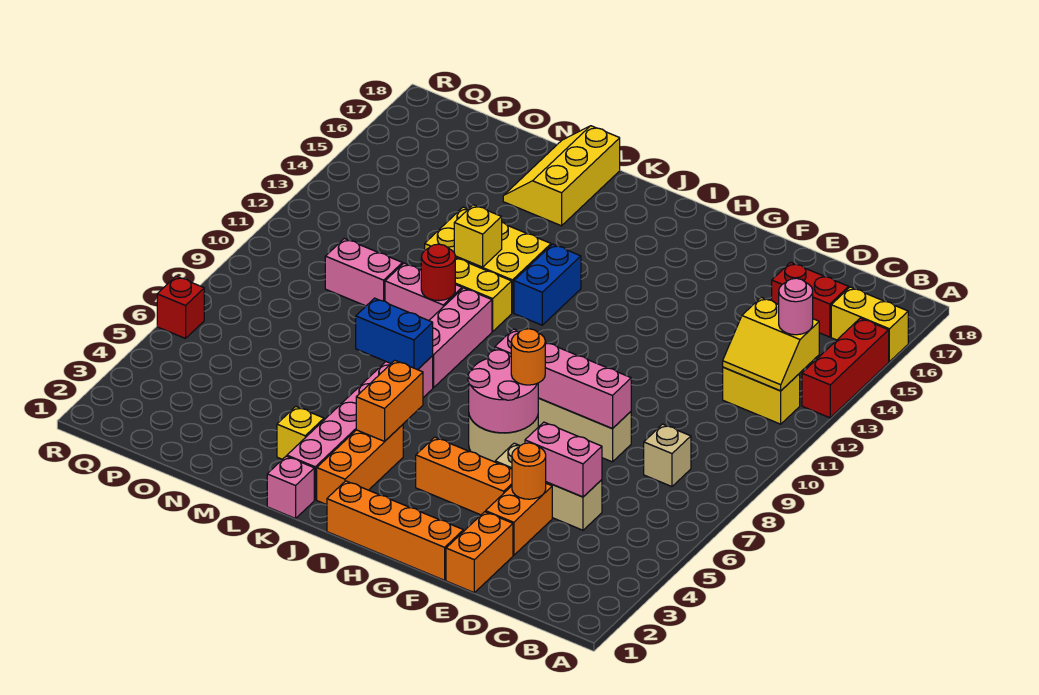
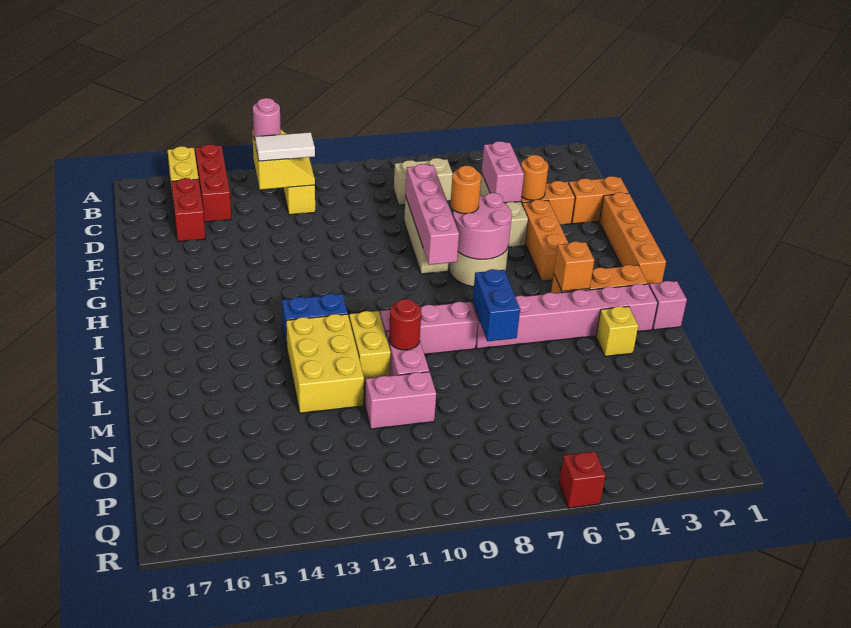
red brick A13:A15 level 1 -> red brick A15:C15 level 1
tan brick C8 level 1 -> tan brick C7:C8 level 1
none -> white tile C12:C13 level 3
orange brick J4:J5 level 2 -> orange brick J4 level 2
yellow brick L12 level 2 -> none
yellow slope L16:M18 level 1 top L -> none
pink brick N10:O10 level 1 -> pink brick N10:N11 level 1

